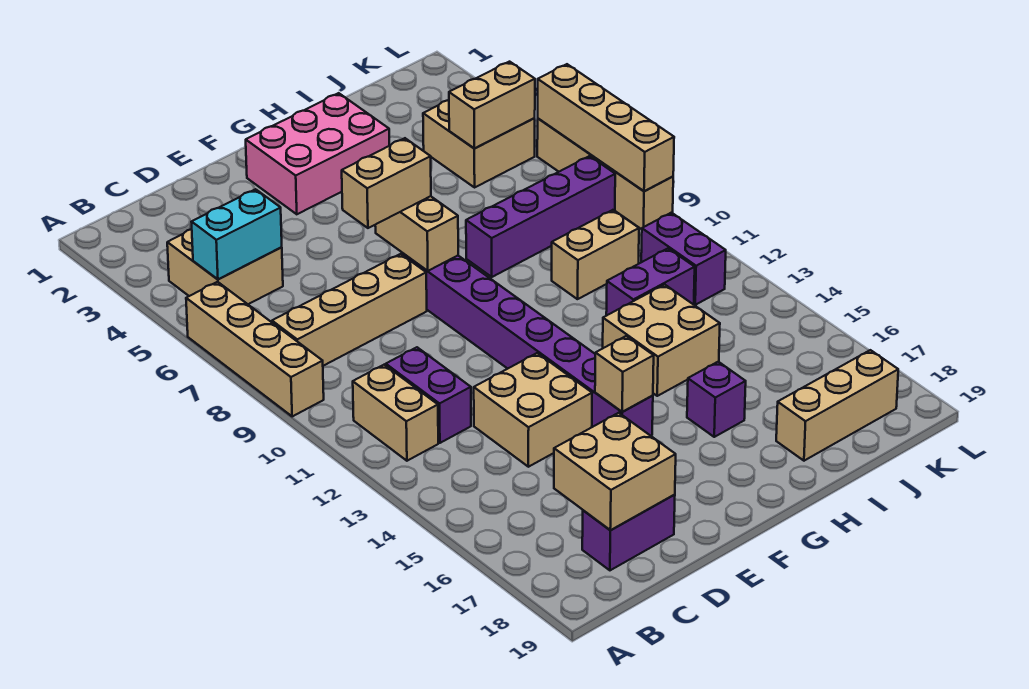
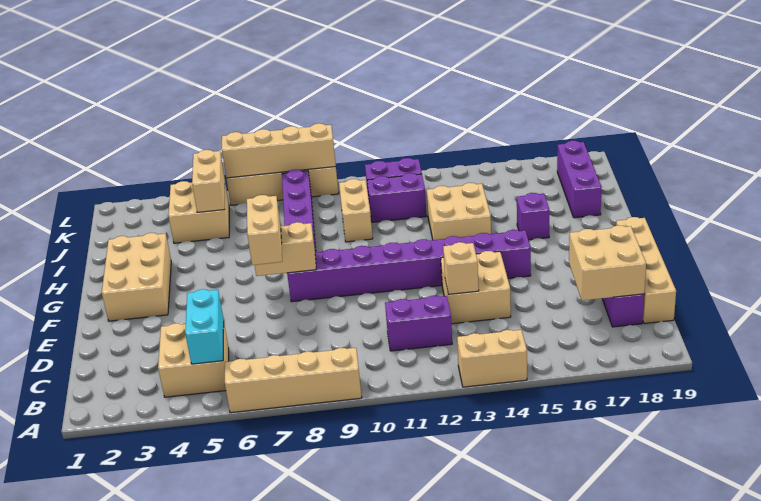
tan brick B8:E8 level 1 -> tan brick C19:F19 level 1
tan brick B11:B12 level 1 -> tan brick A13:A14 level 1
pink brick F2:H3 level 1 -> tan brick F2:H3 level 1
tan brick F15 level 2 -> tan brick D13 level 2
purple brick I12:J12 level 1 -> purple brick J11:J12 level 1
tan brick I18:K18 level 1 -> purple brick I18:K18 level 1

